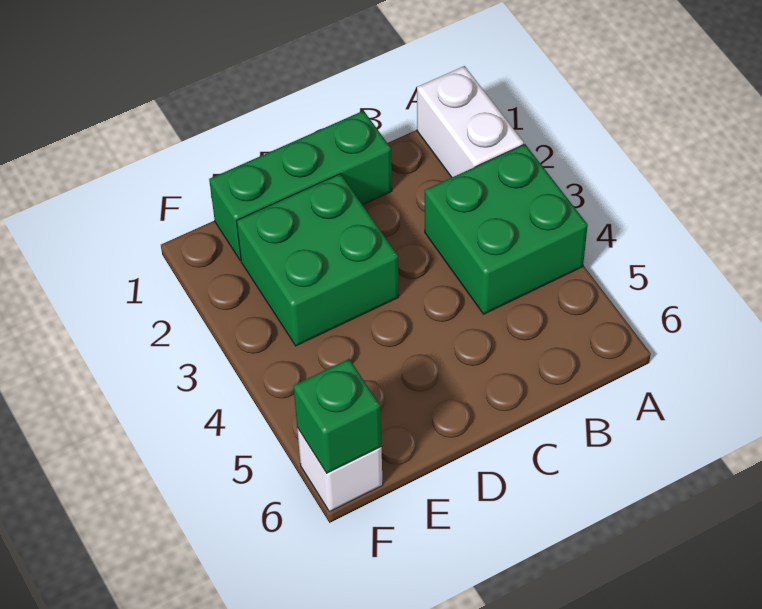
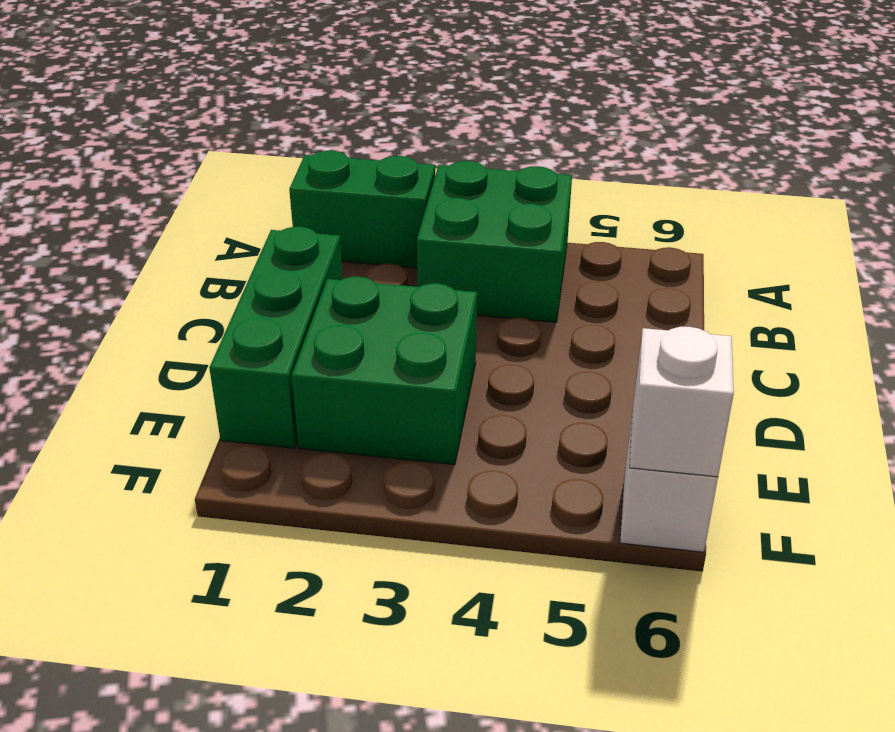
white brick A1:A2 level 1 -> green brick A1:A2 level 1
green brick F6 level 2 -> white brick F6 level 2

